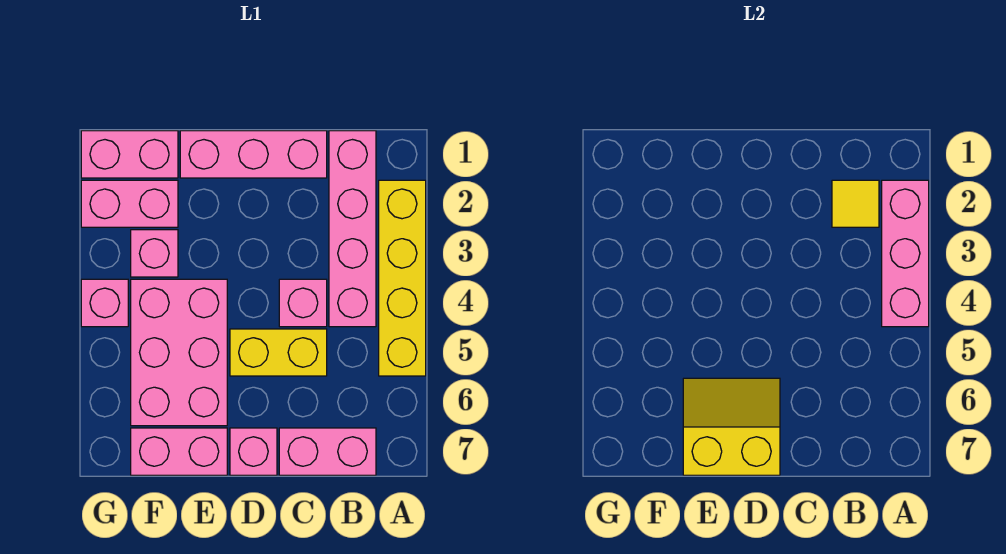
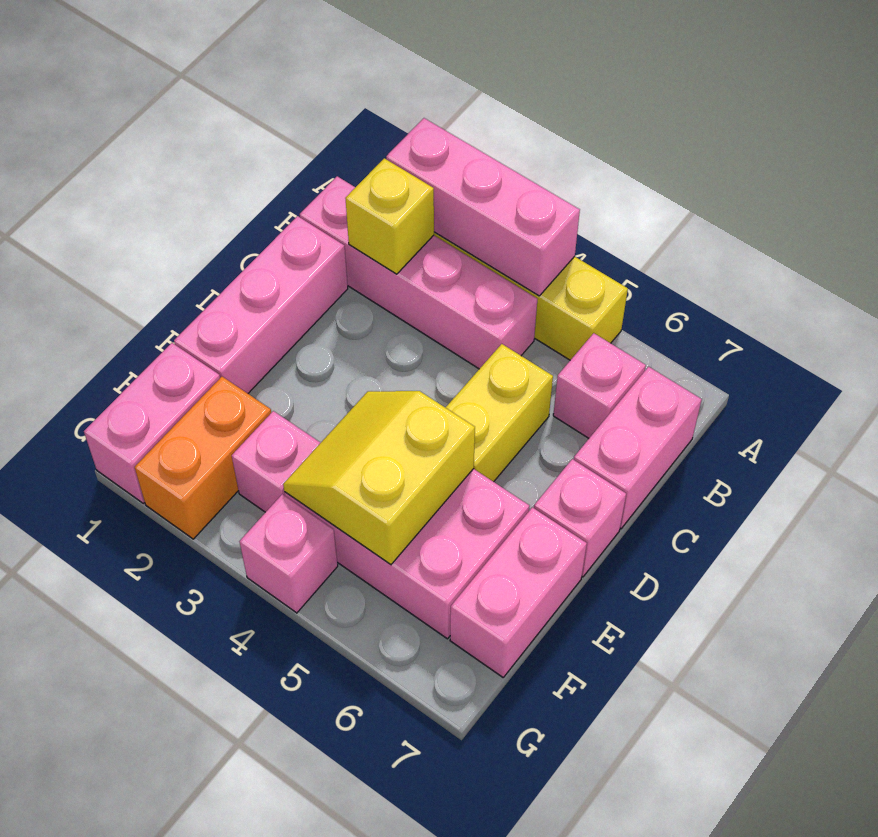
yellow tile B2 level 2 -> yellow brick B2 level 2
pink brick C4 level 1 -> pink brick B6 level 1
yellow slope D6:E7 level 2 top 7 -> yellow slope E4:F5 level 2 top 5
pink brick F2:G2 level 1 -> orange brick F2:G2 level 1

